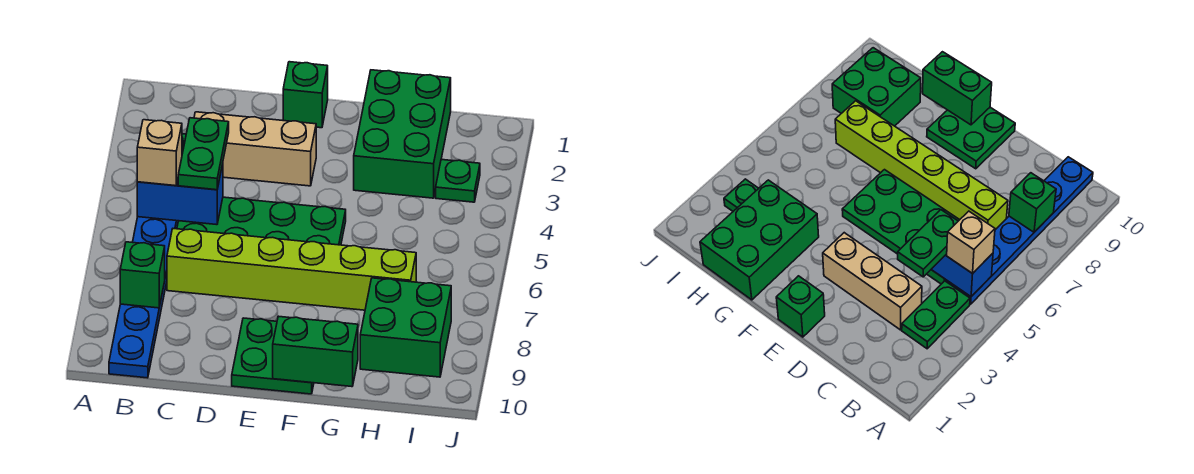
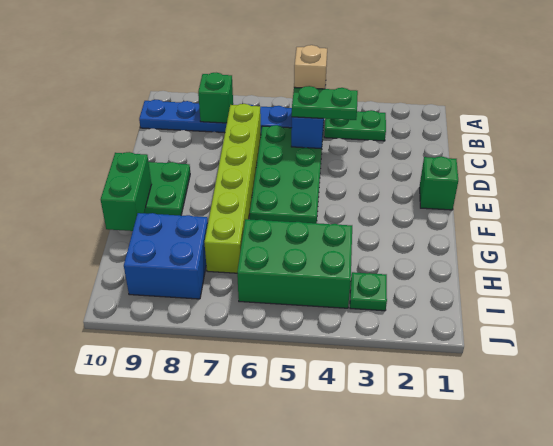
tan brick C3:E3 level 1 -> none
green brick G1:H3 level 1 -> green brick H4:I6 level 1
green brick H8:I9 level 1 -> blue brick H8:I9 level 1

